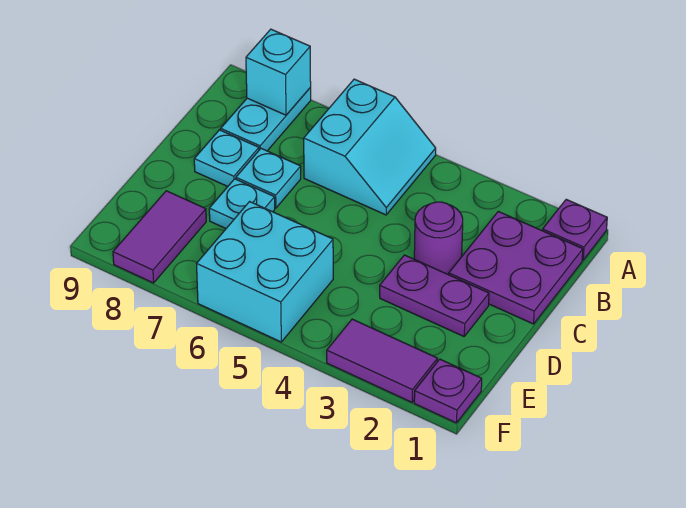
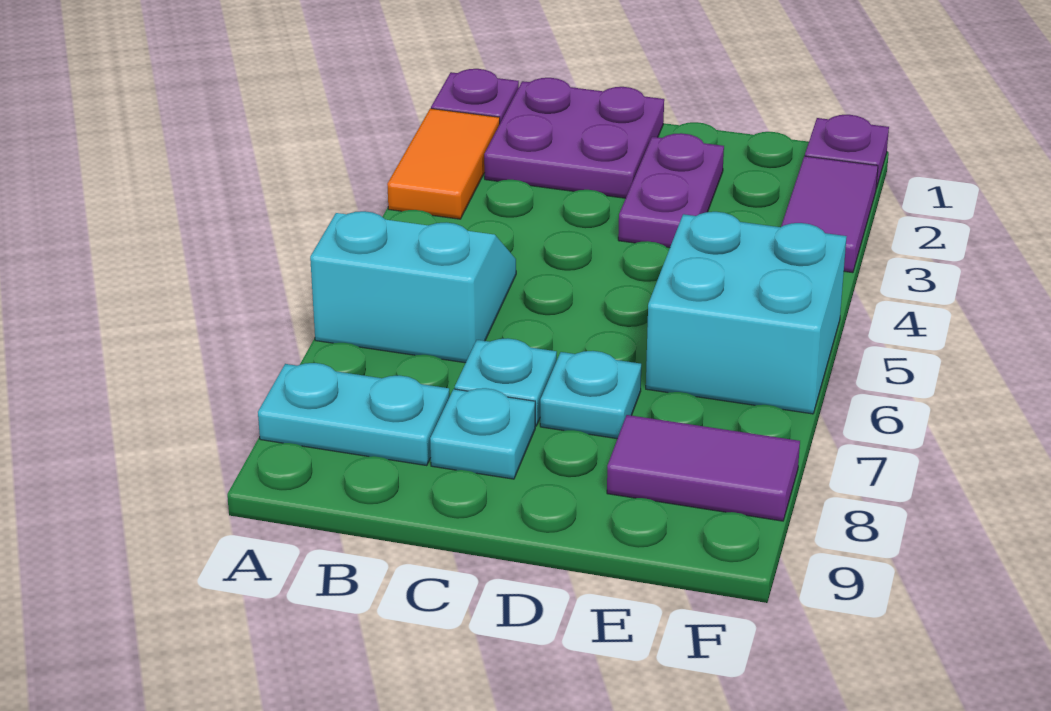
none -> orange tile A2:A3 level 1
cyan brick A8 level 2 -> none
purple round brick C3 level 1 -> none

